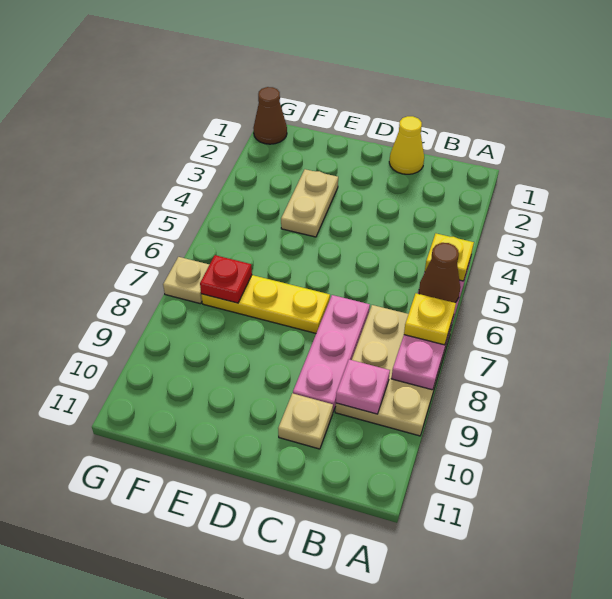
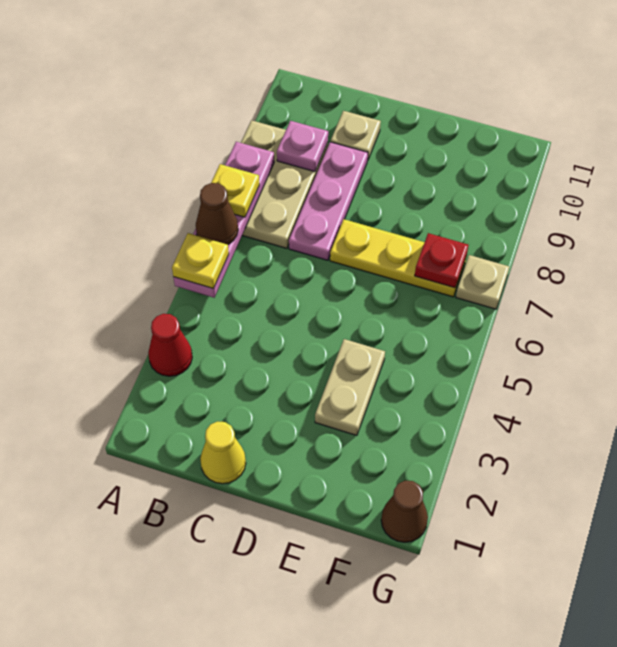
none -> red cone A3 level 1

